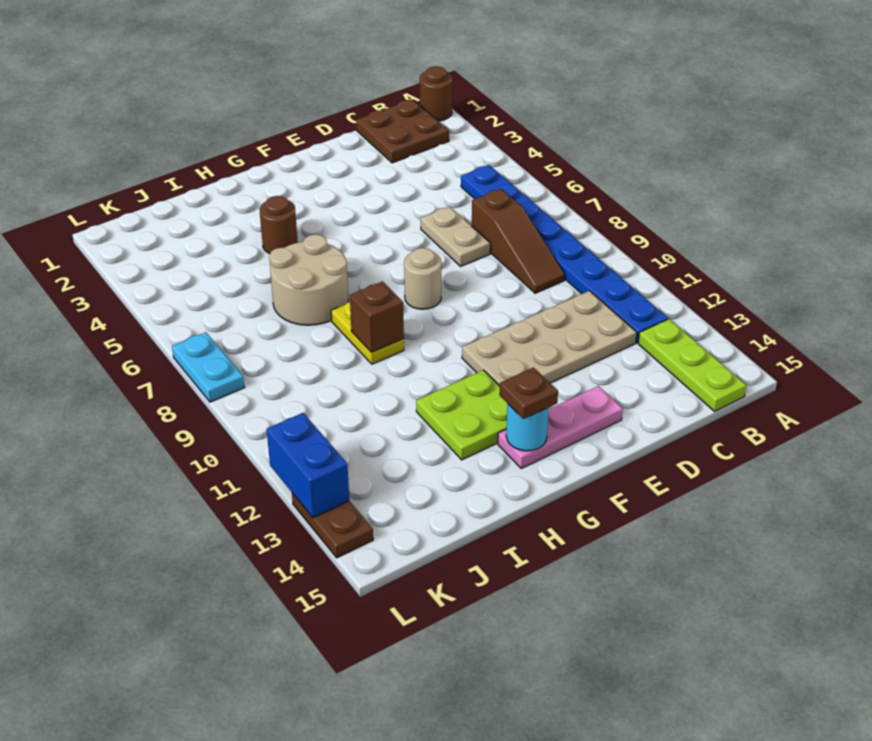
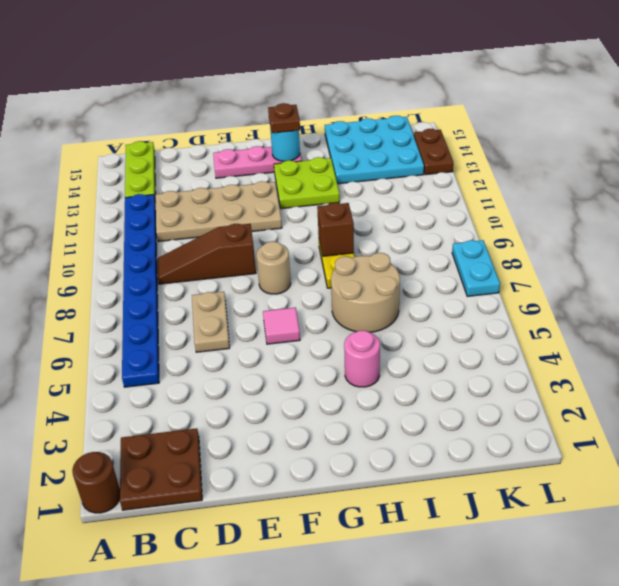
brown slope C7:C9 level 1 top 7 -> brown slope C9:E9 level 1 top E
none -> pink tile F6 level 1
brown round brick H4 level 1 -> pink round brick H4 level 1
none -> cyan plate I13:K15 level 1
blue brick L12:L13 level 2 -> none

